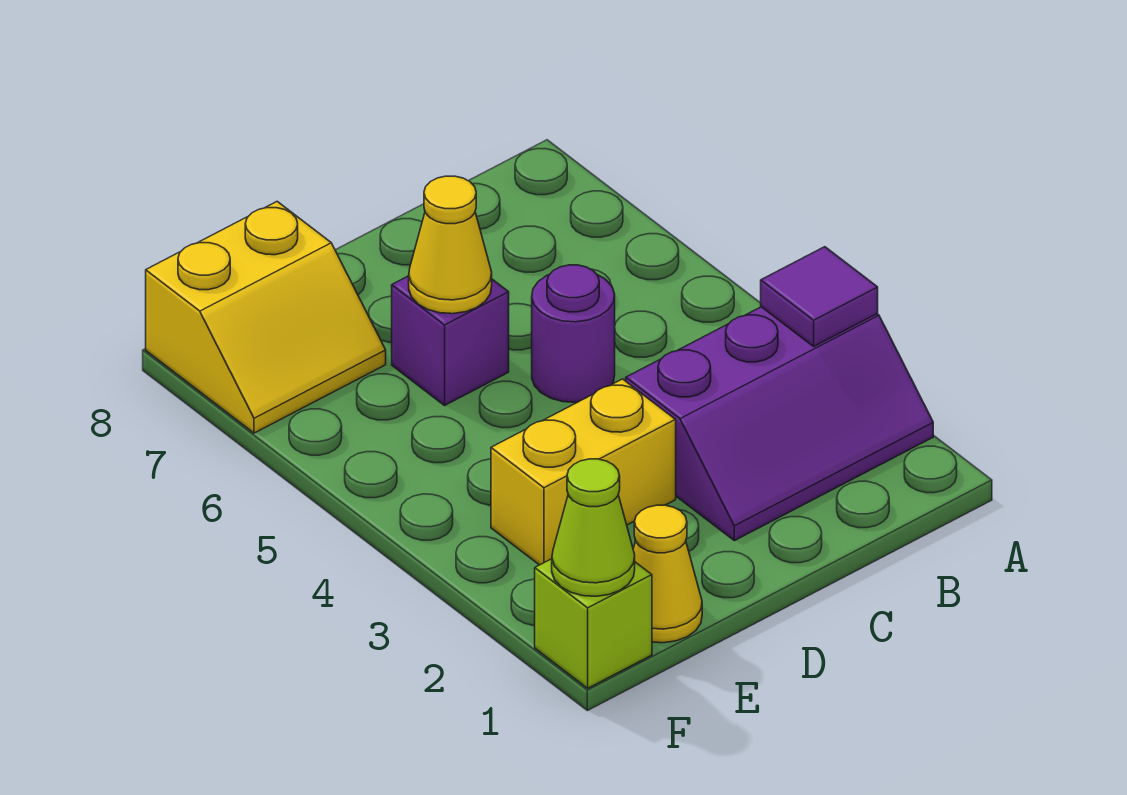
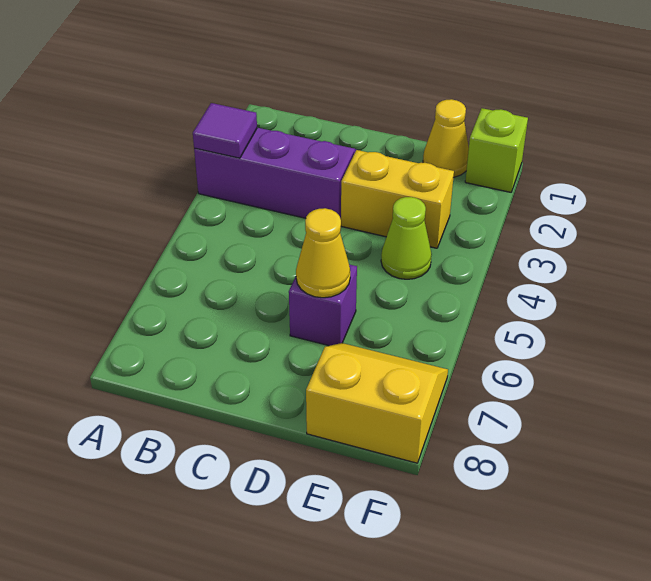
purple round brick C5 level 1 -> none
lime cone F1 level 2 -> lime cone E4 level 1

